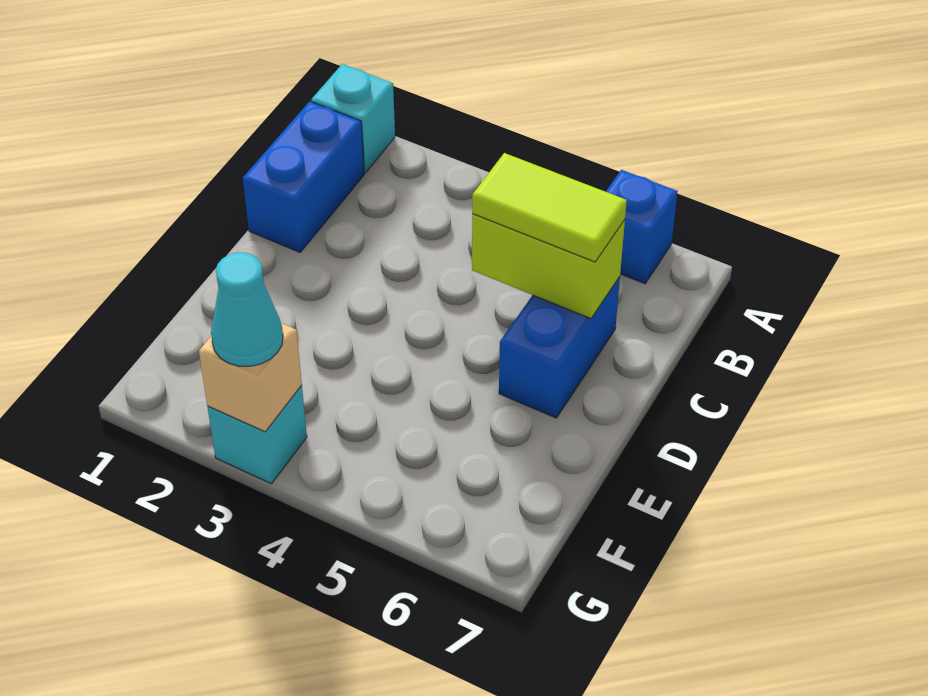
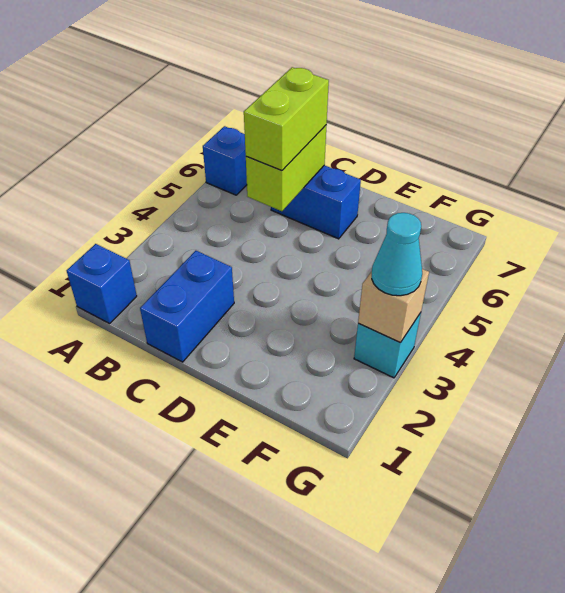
cyan brick A1 level 1 -> blue brick A1 level 1
blue brick B1:C1 level 1 -> blue brick C1:C2 level 1
lime tile C5:C6 level 3 -> lime brick C5:C6 level 3

